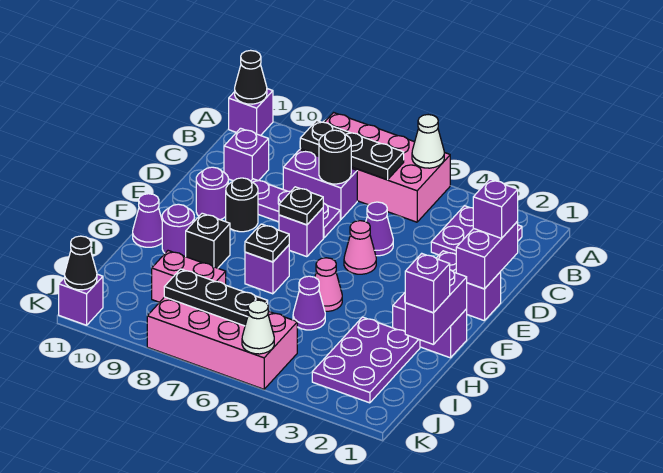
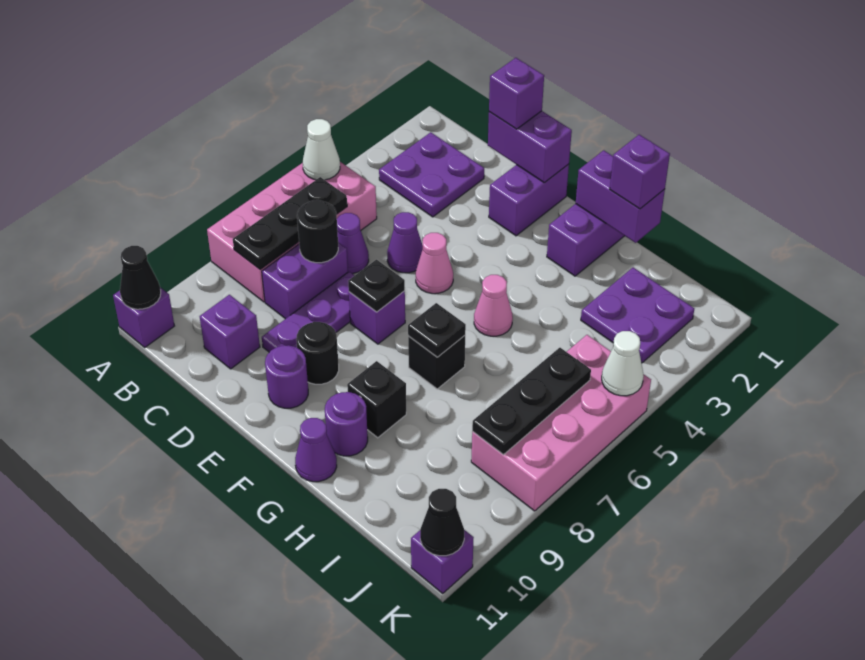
purple brick G7 level 1 -> black brick G7 level 1
purple plate H2:J3 level 1 -> purple plate I2:J3 level 1
purple cone H5 level 1 -> purple cone C6 level 1
pink brick I8:I9 level 1 -> none

